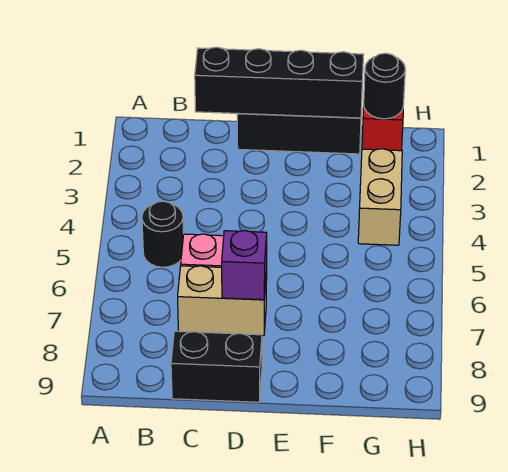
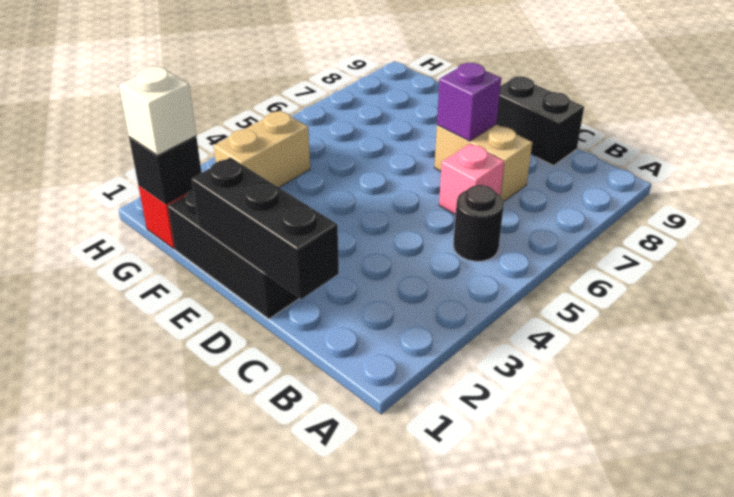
black brick C1:F1 level 2 -> black brick C1:E1 level 2
black round brick G1 level 2 -> black brick G1 level 2
none -> white brick G1 level 3

